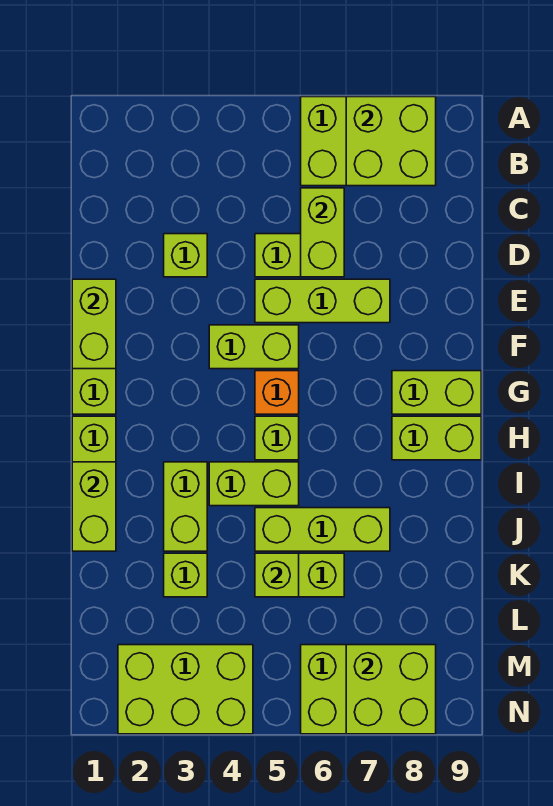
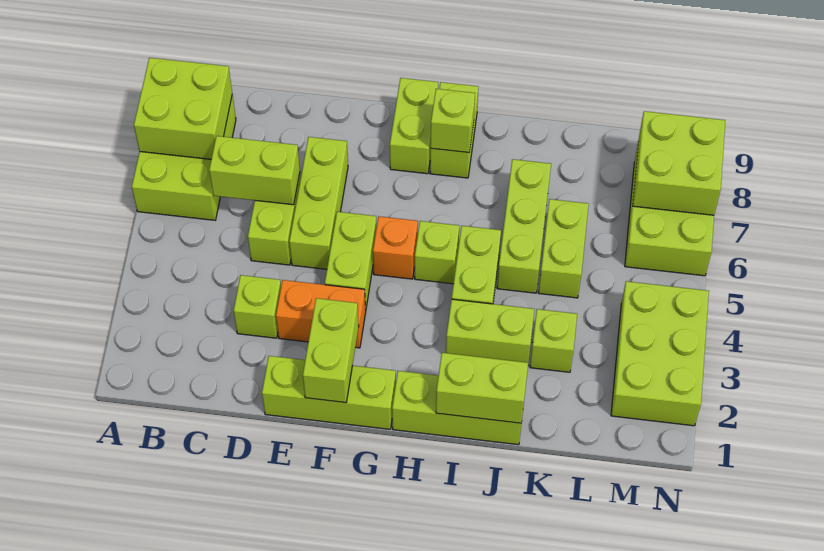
lime brick E1:F1 level 2 -> lime brick F1:F2 level 2
none -> orange brick E3:F3 level 1
lime brick K5 level 2 -> lime brick H8 level 2

